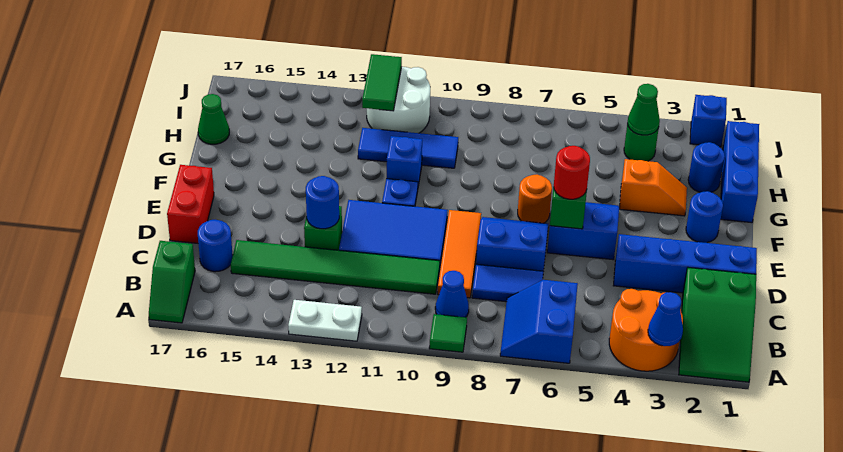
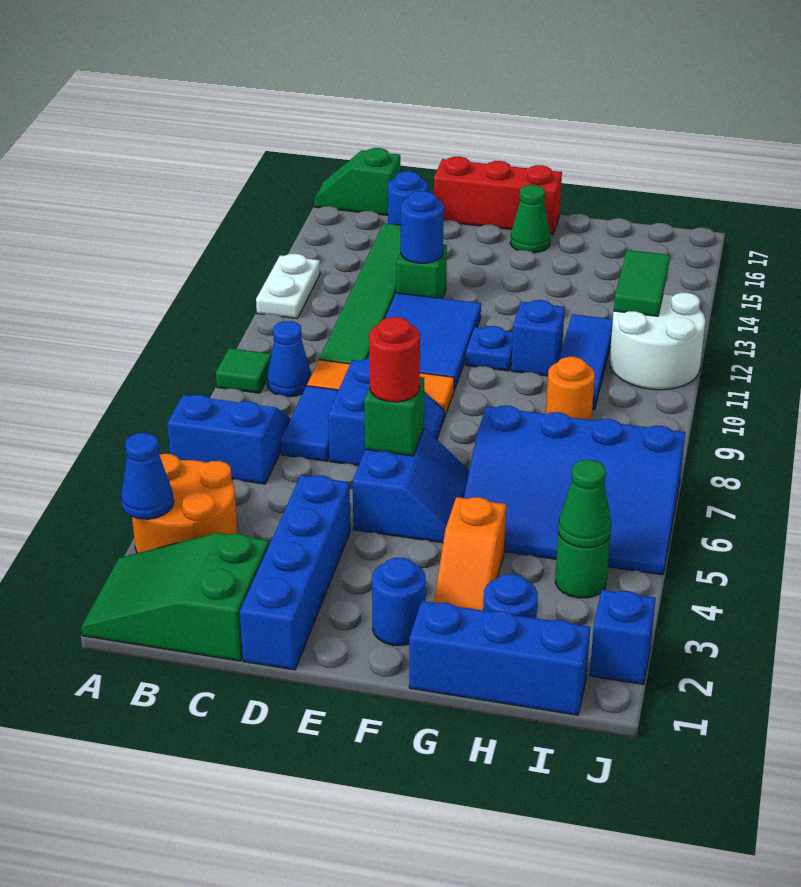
red brick D17:E17 level 1 -> red brick D17:F17 level 1
orange round brick F7 level 1 -> orange round brick H9 level 1
none -> blue slope G5:J7 level 1 top 7
green cone H17 level 1 -> green cone F16 level 1
green tile I12:J12 level 2 -> green tile I12:I13 level 2

